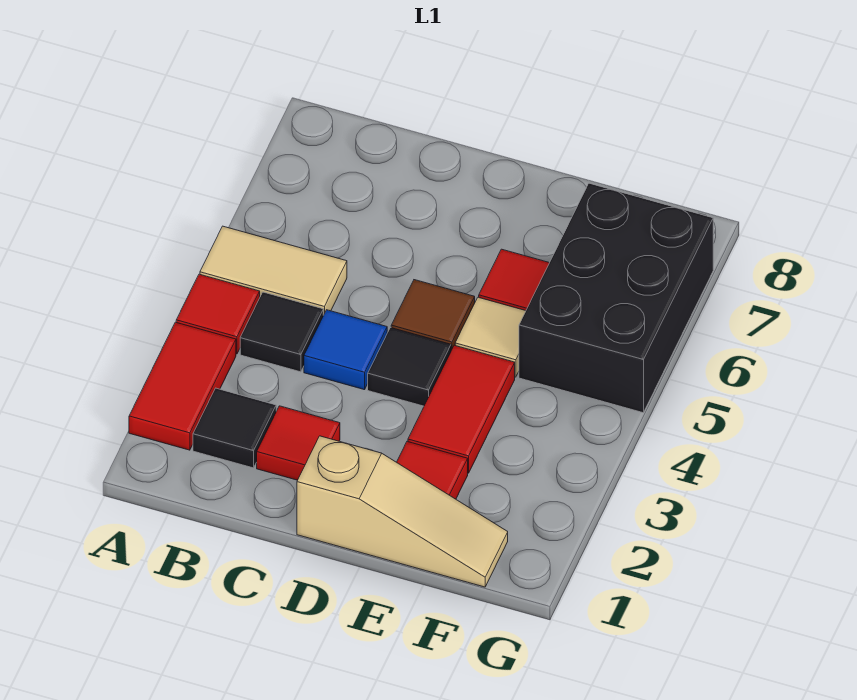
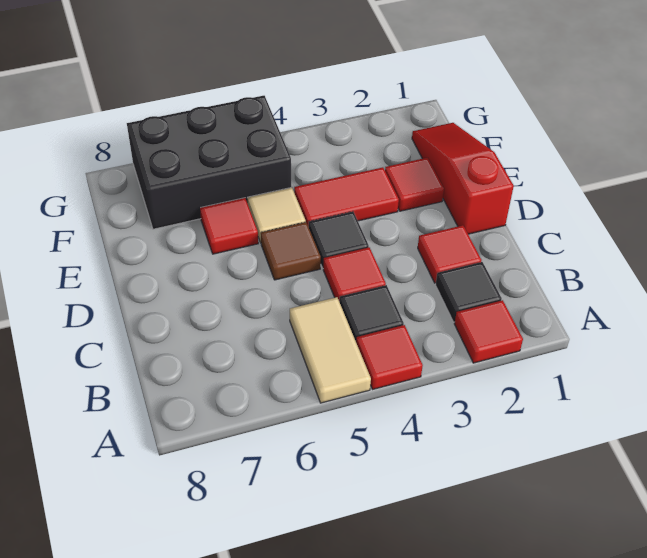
red tile A2:A3 level 1 -> red tile A2 level 1
blue tile C4 level 1 -> red tile C4 level 1
tan slope D1:F1 level 1 top D -> red slope D1:F1 level 1 top D

